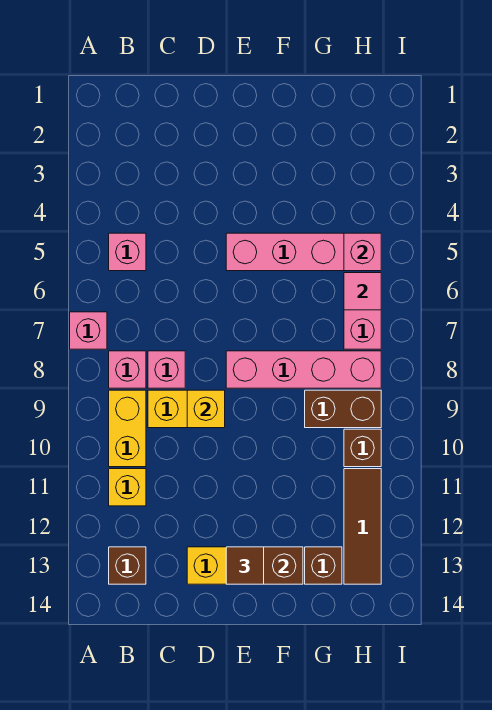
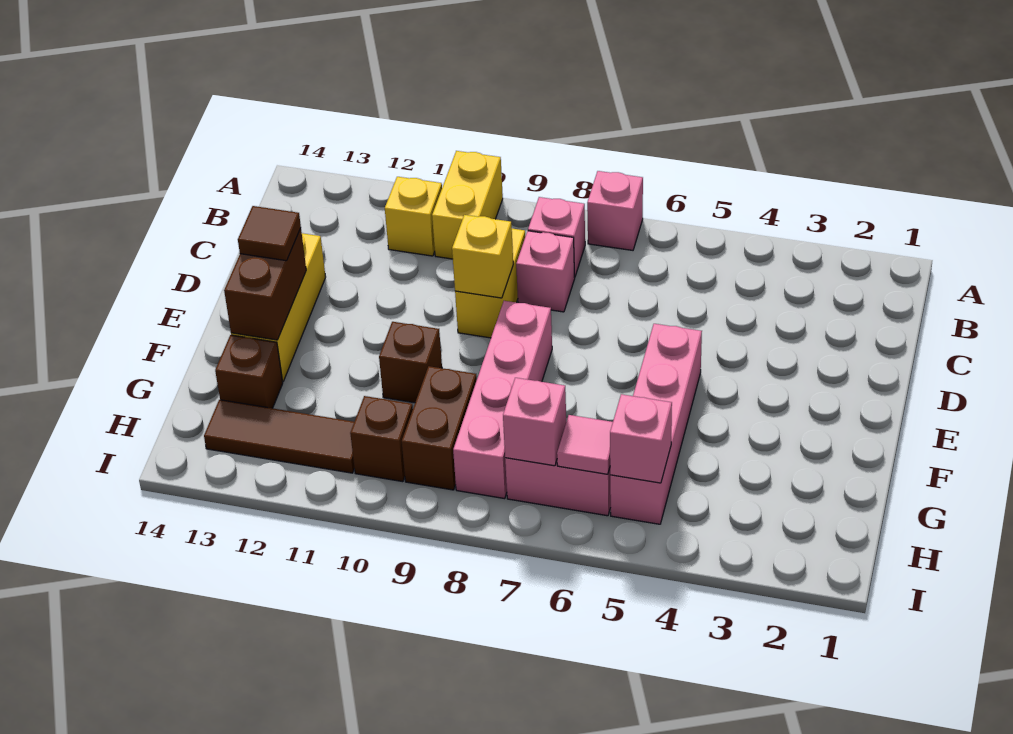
pink brick B5 level 1 -> pink brick H7 level 2
yellow brick B9:B10 level 1 -> yellow brick A10:B10 level 1
brown brick B13 level 1 -> brown brick F10 level 1

